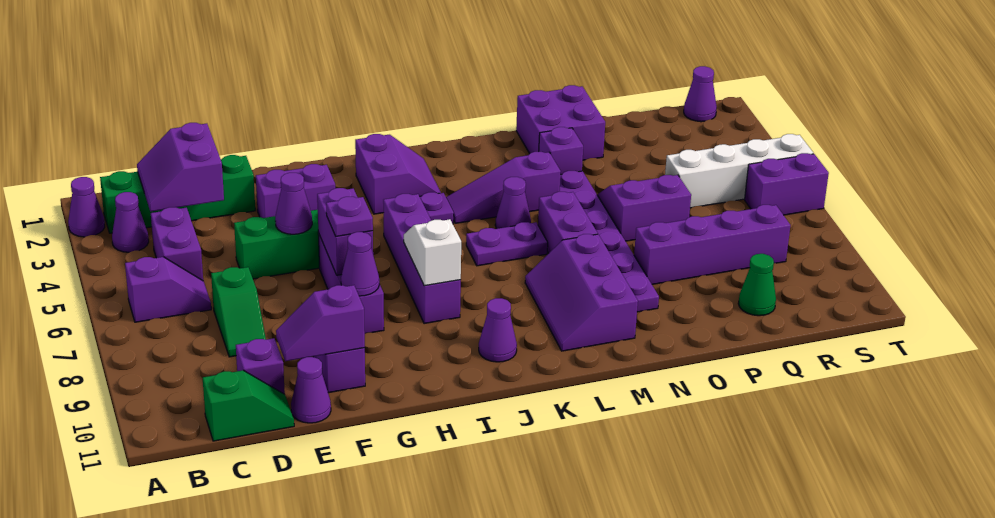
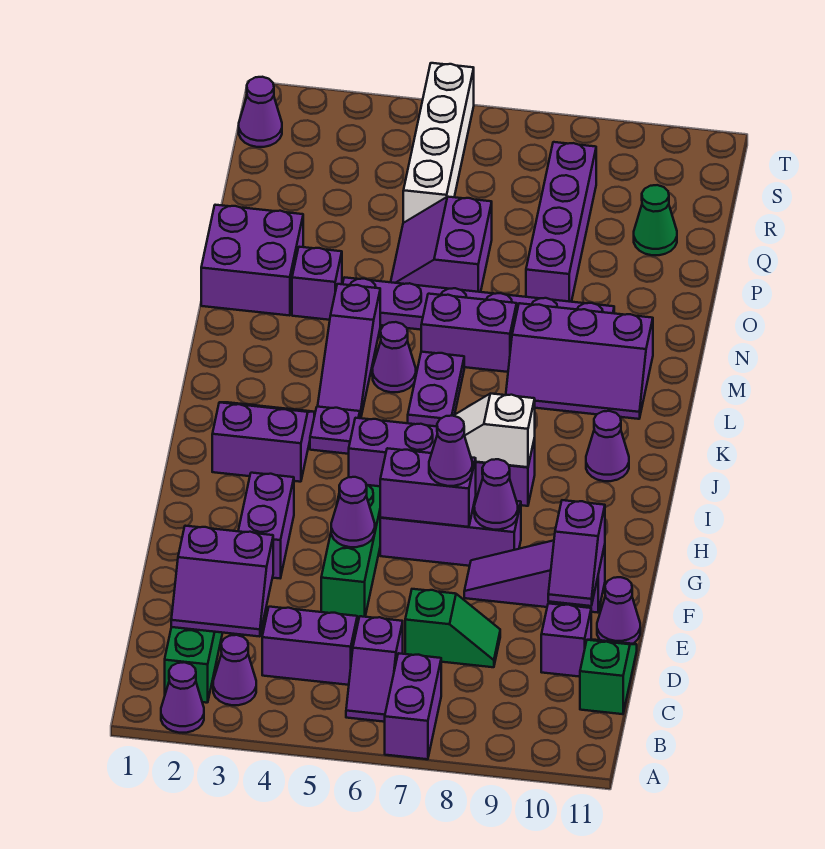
purple slope B6:C6 level 1 top B -> purple slope B6:C6 level 1 top C
purple plate G7 level 3 -> purple cone G7 level 3
purple brick S6:T6 level 1 -> purple brick A7:B7 level 1

